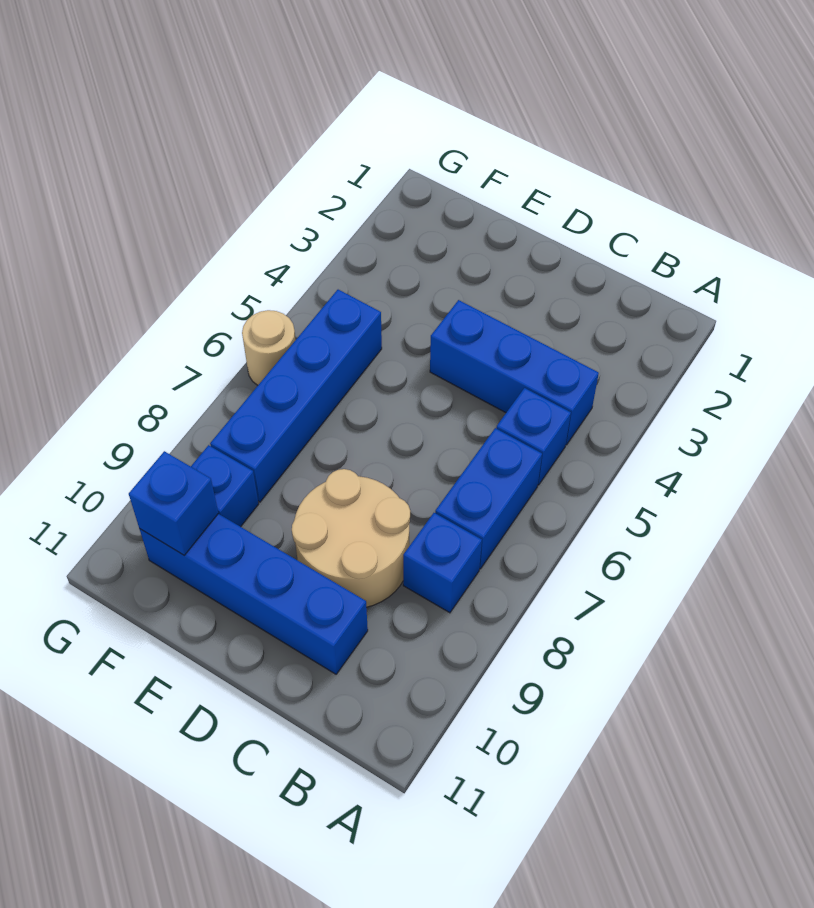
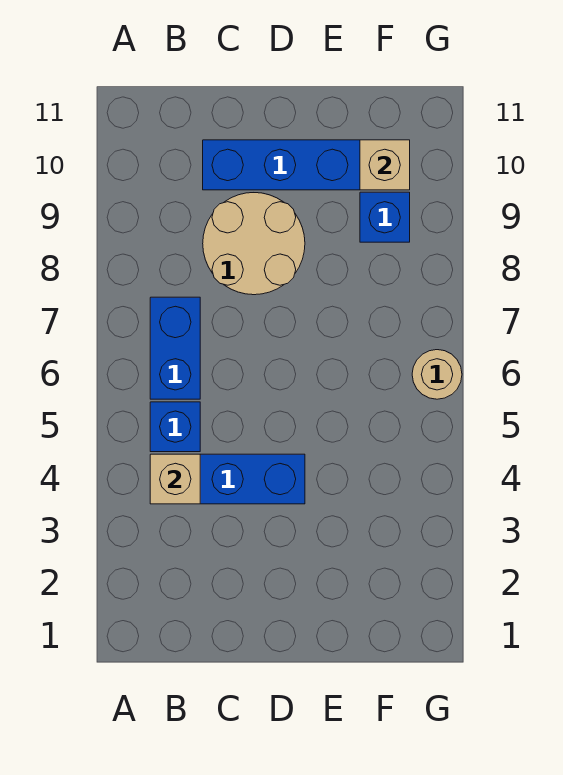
none -> tan brick B4 level 2
blue brick B8 level 1 -> none
blue brick F5:F8 level 1 -> none
blue brick F10 level 2 -> tan brick F10 level 2

